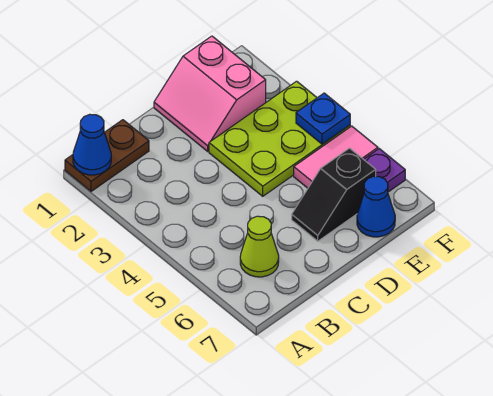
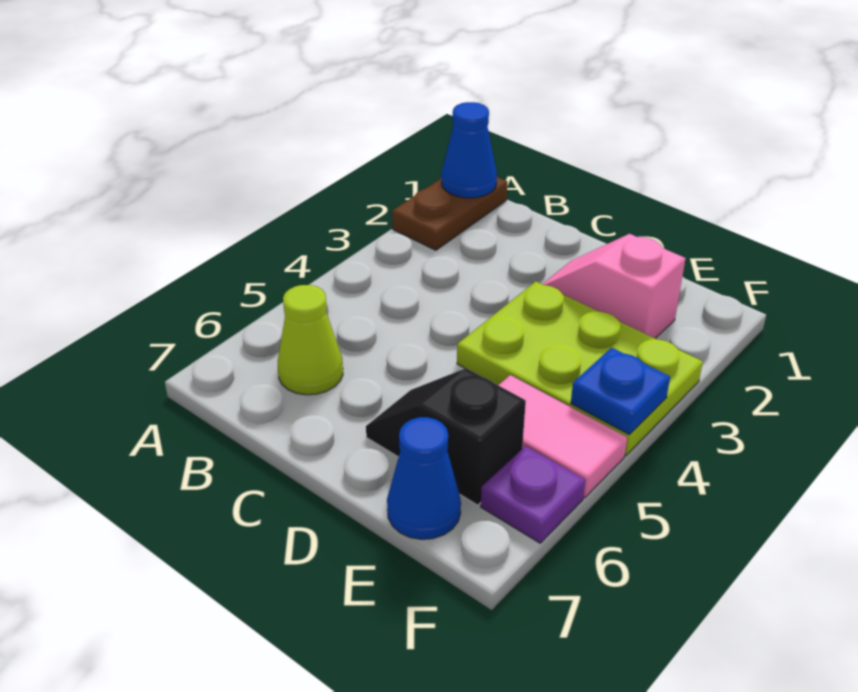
brown plate A1:B1 level 1 -> brown plate A1:A2 level 1
pink slope D1:E2 level 1 top E -> pink slope D2:E2 level 1 top E

